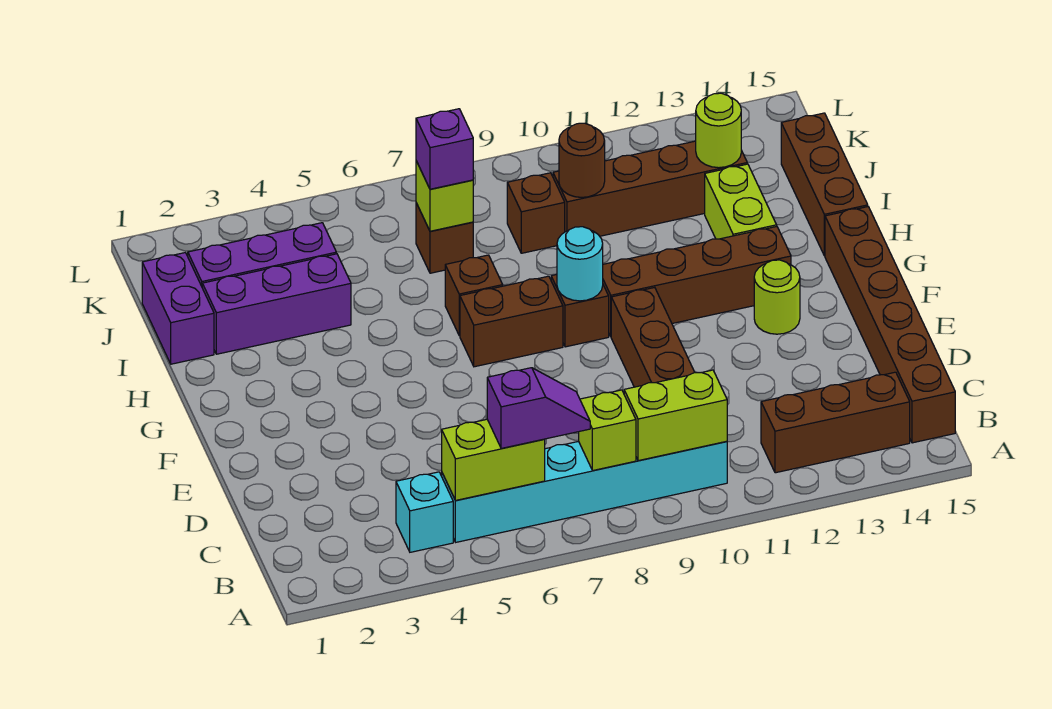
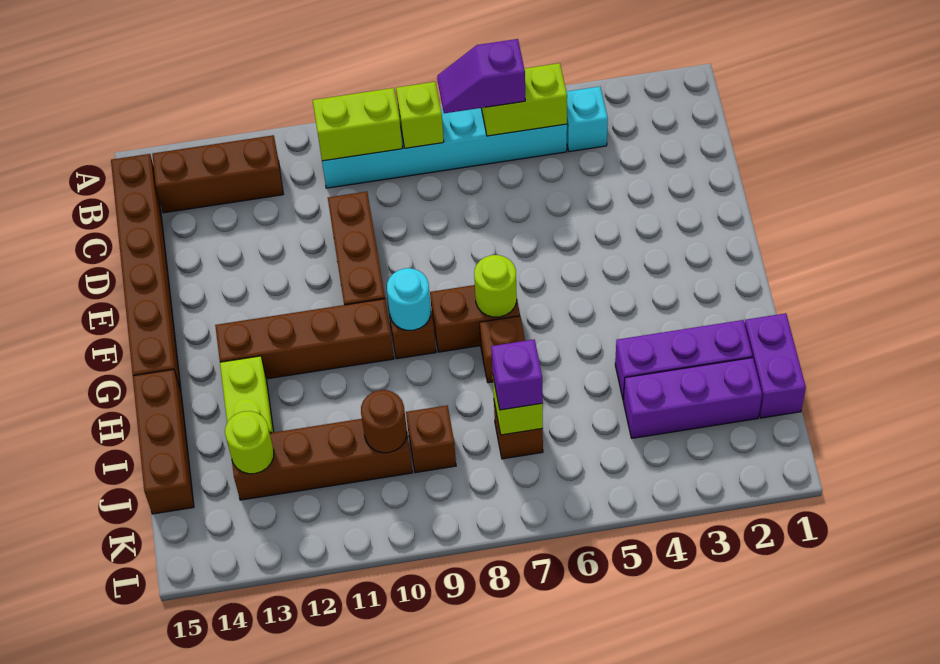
lime round brick F13 level 1 -> lime round brick G7 level 2

